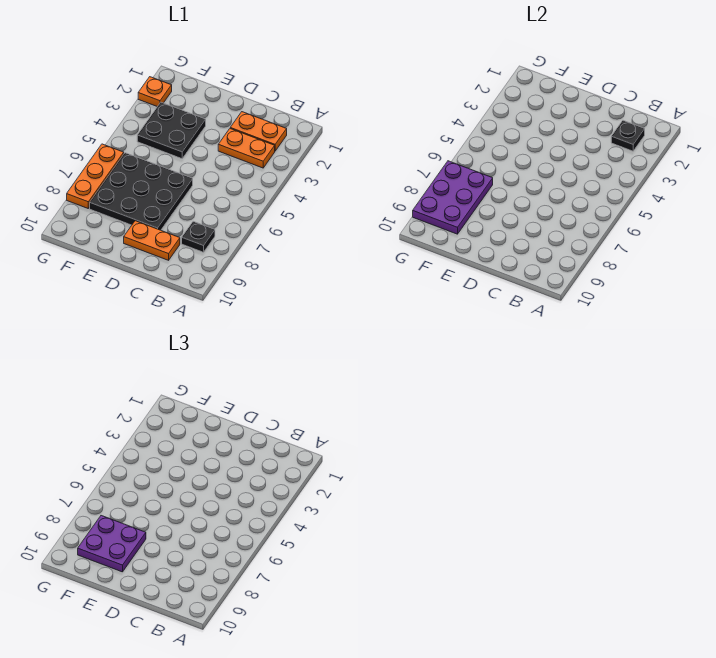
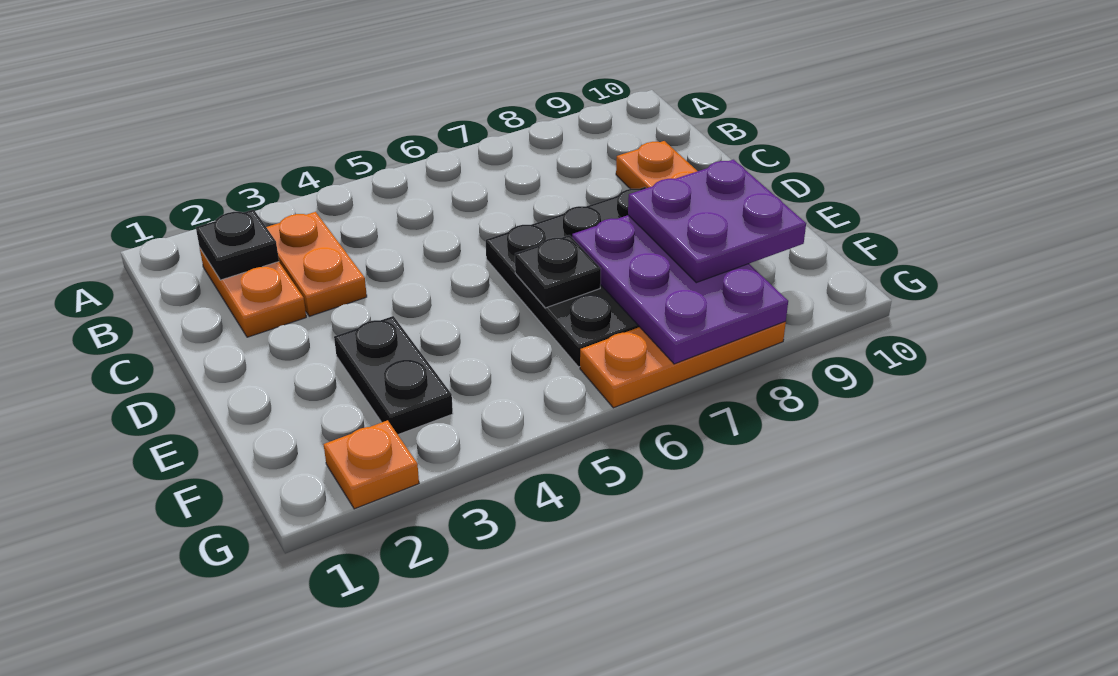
black plate B8 level 1 -> black plate E6 level 2
black plate E3:F4 level 1 -> black plate E3:F3 level 1
purple plate F7:G9 level 2 -> purple plate E7:G8 level 2

